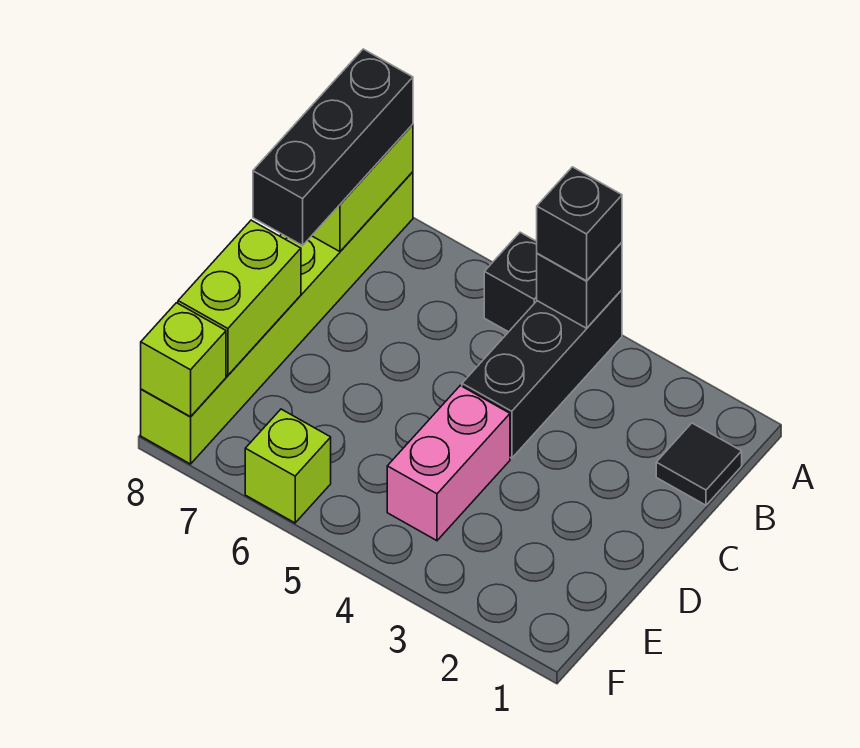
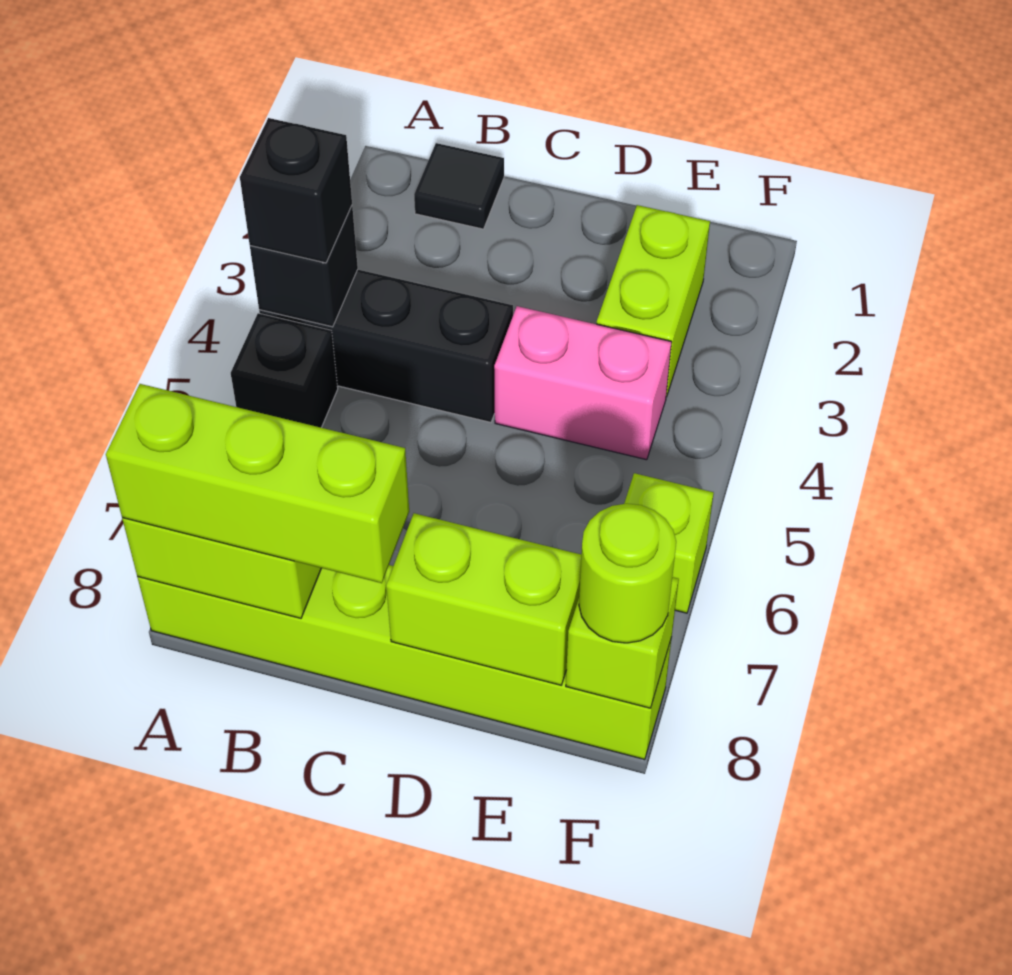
black brick A8:C8 level 3 -> lime brick A8:C8 level 3
none -> lime brick E2:E3 level 1
none -> lime round brick F8 level 3

